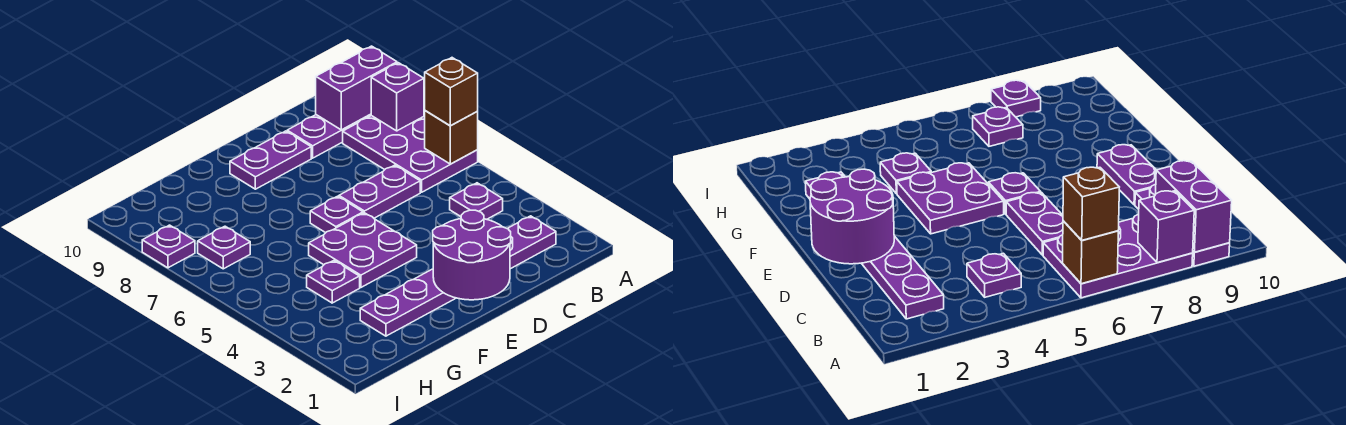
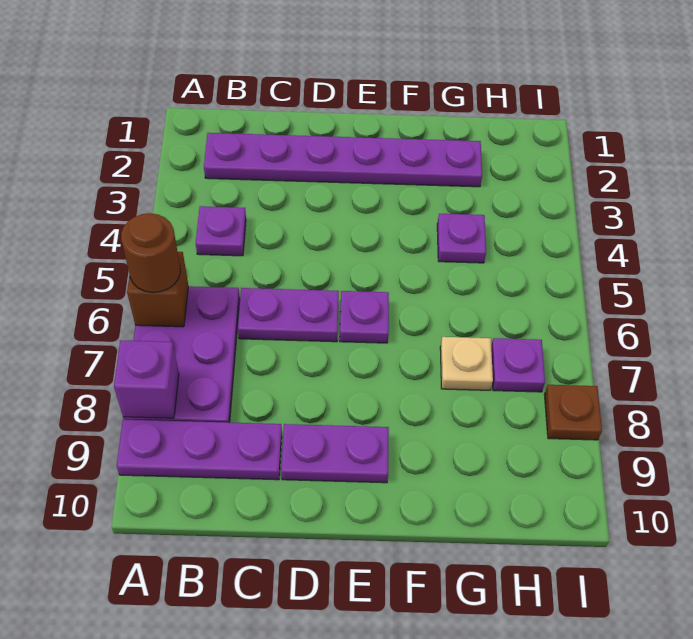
brown brick A6 level 3 -> brown round brick A6 level 3
purple brick A9:B9 level 2 -> none
purple round brick D1:E2 level 2 -> none
purple plate E4:F5 level 1 -> none
none -> tan plate G7 level 1
purple plate I8 level 1 -> brown plate I8 level 1

